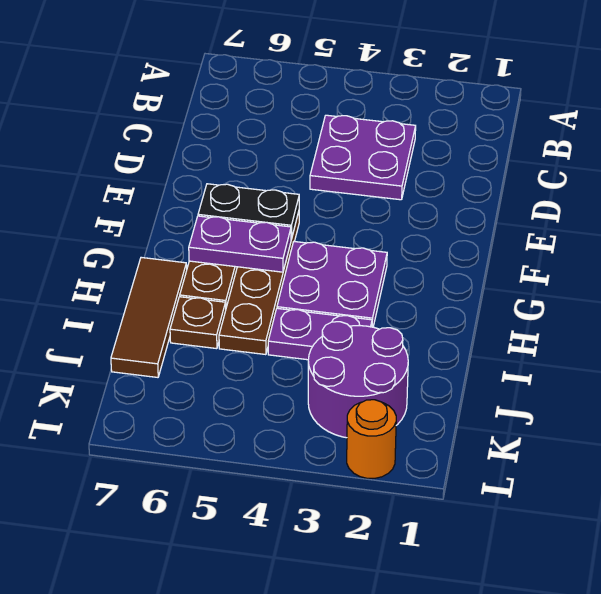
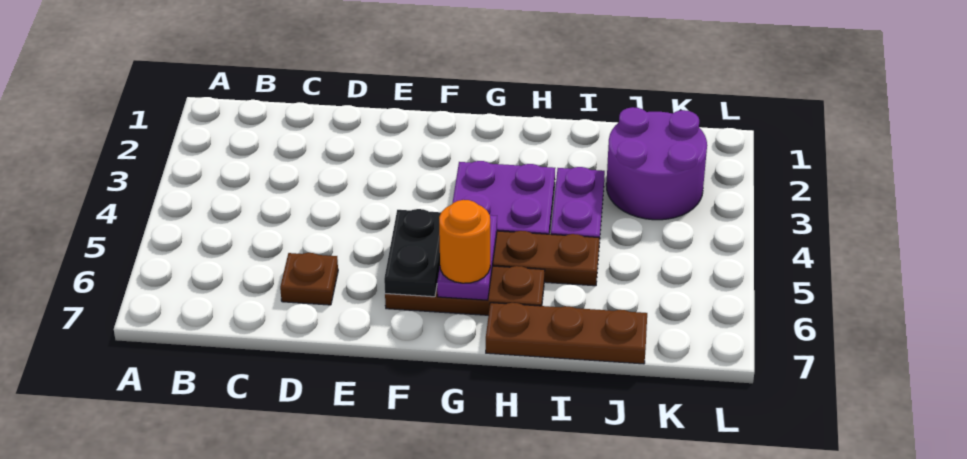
purple plate C3:D4 level 1 -> none
brown tile H7:J7 level 1 -> brown plate H7:J7 level 1
brown plate I6 level 1 -> brown plate D6 level 1
orange round brick L2 level 1 -> orange round brick G6 level 3

